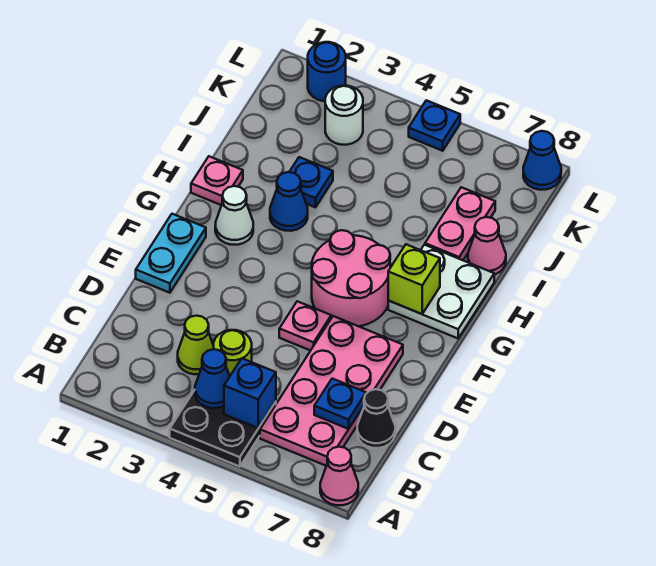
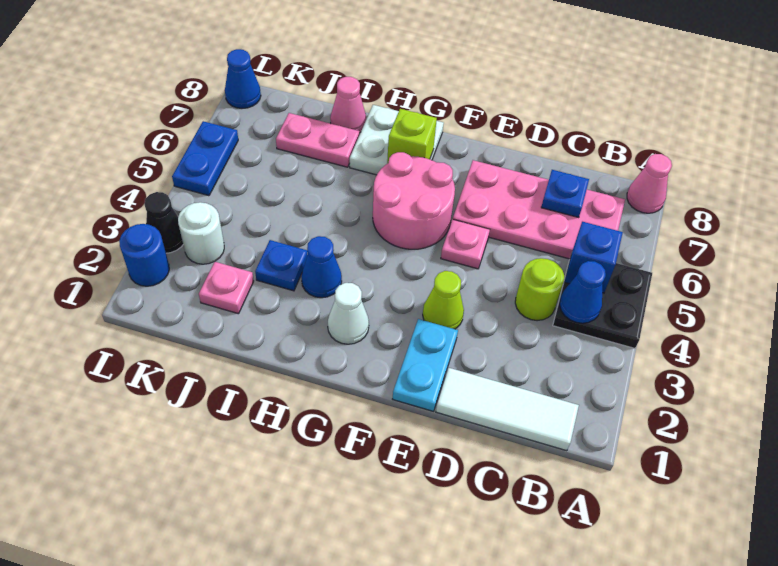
none -> white tile B1:D1 level 1
lime cone C3 level 1 -> lime cone E3 level 1
black cone C8 level 1 -> black cone L3 level 1
cyan plate E1:F1 level 1 -> cyan plate E1:E2 level 1
pink plate H1 level 1 -> pink plate J2 level 1
blue plate L5 level 1 -> blue plate L5:L6 level 1

